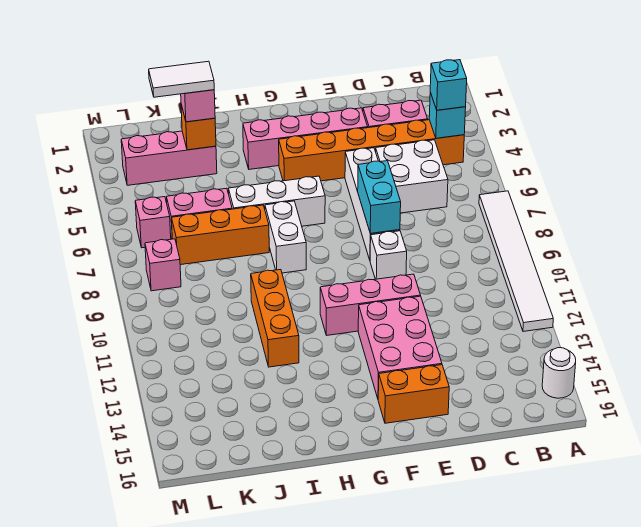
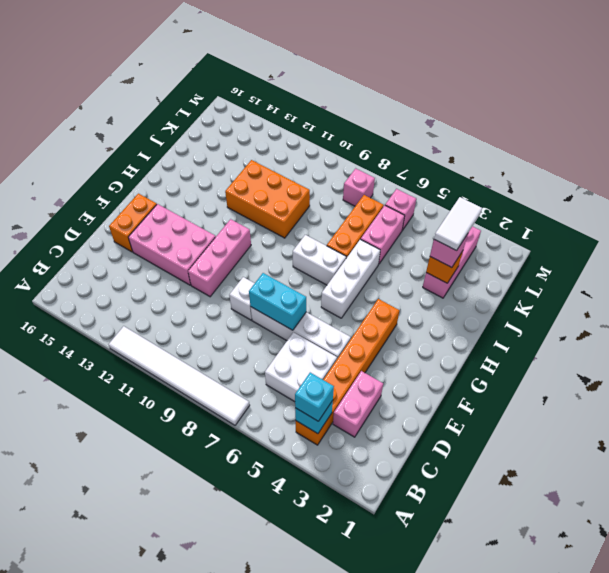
white round brick A15 level 1 -> none
pink brick E3:H3 level 1 -> none
orange brick I10:I12 level 1 -> orange brick I10:J12 level 1

